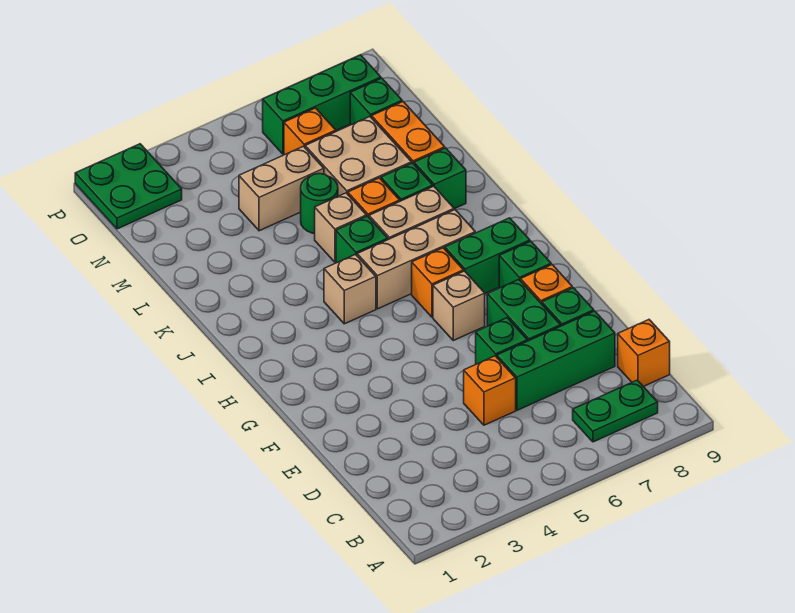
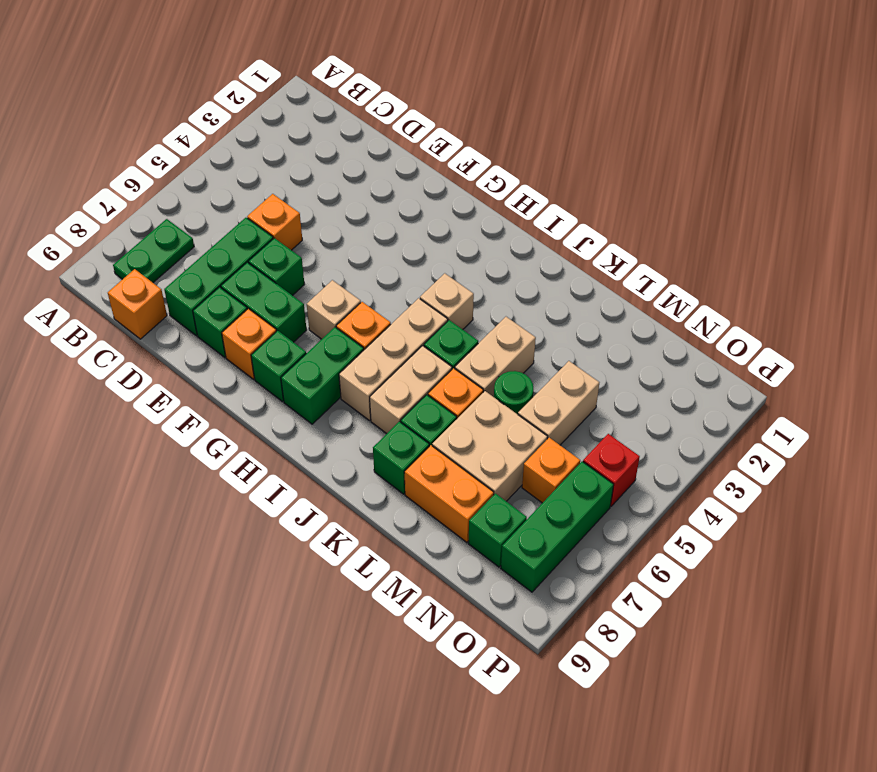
tan brick K5 level 1 -> tan brick K4:K5 level 1
green plate O1:P2 level 1 -> none
none -> red brick O5 level 1

